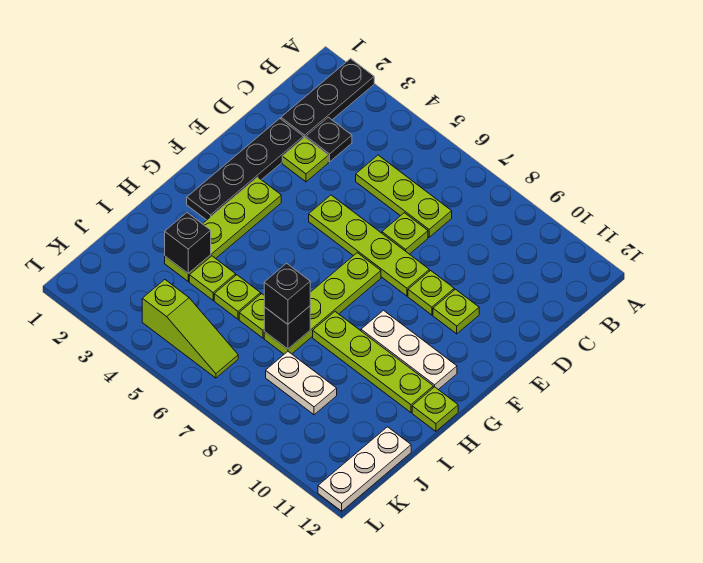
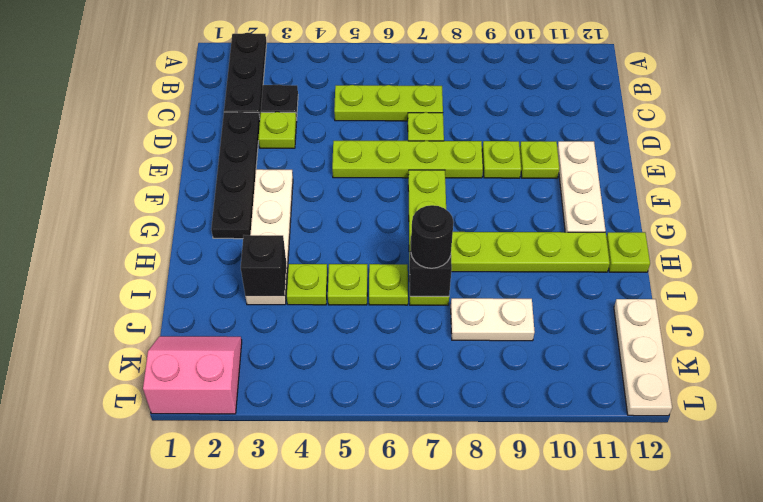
lime plate F3:I3 level 1 -> white plate F3:I3 level 1
white plate G9:G11 level 1 -> white plate E11:G11 level 1
black brick I7 level 3 -> black round brick I7 level 3
none -> pink slope K1:L2 level 1 top L
lime slope K4:K6 level 1 top 4 -> none

